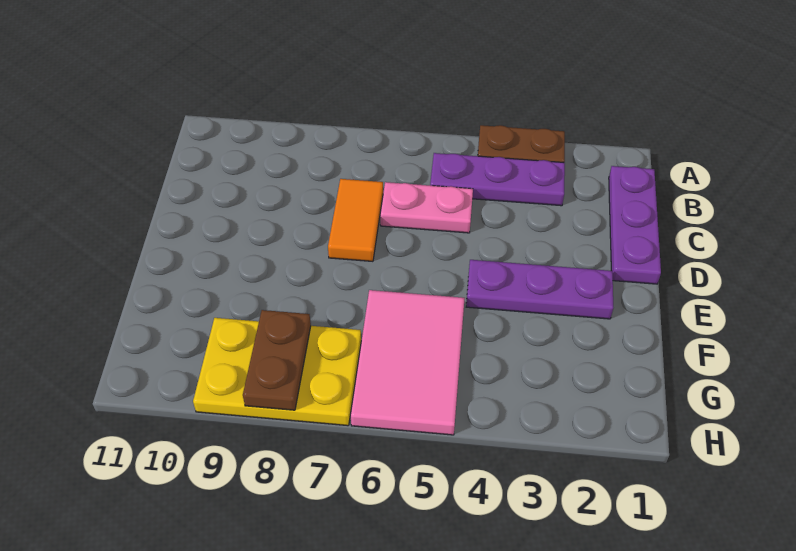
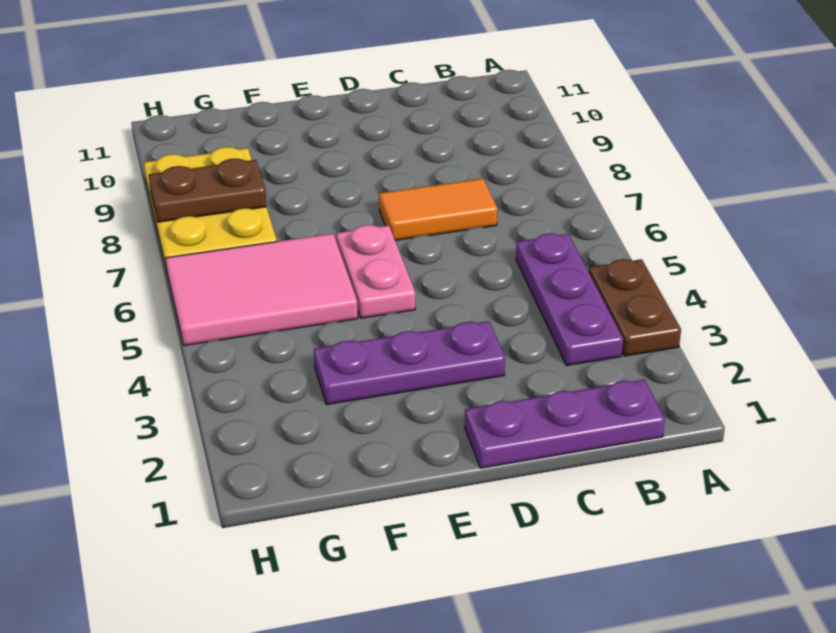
pink plate C5:C6 level 1 -> pink plate E5:E6 level 1
purple plate E2:E4 level 1 -> purple plate D3:F3 level 1

